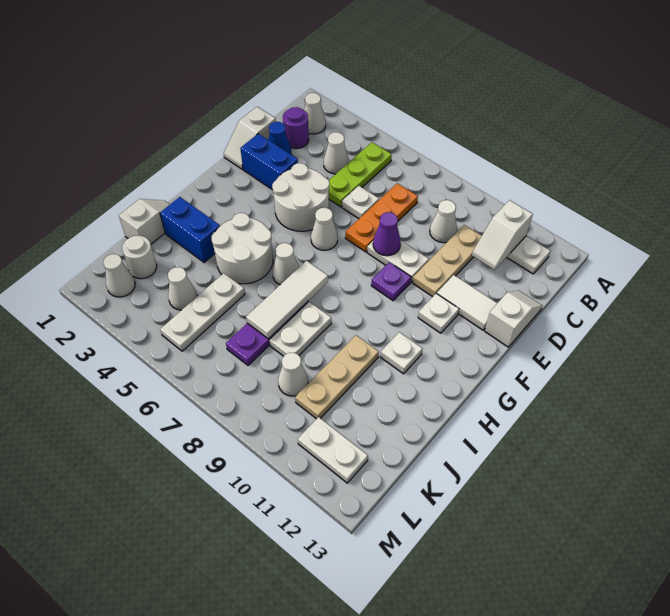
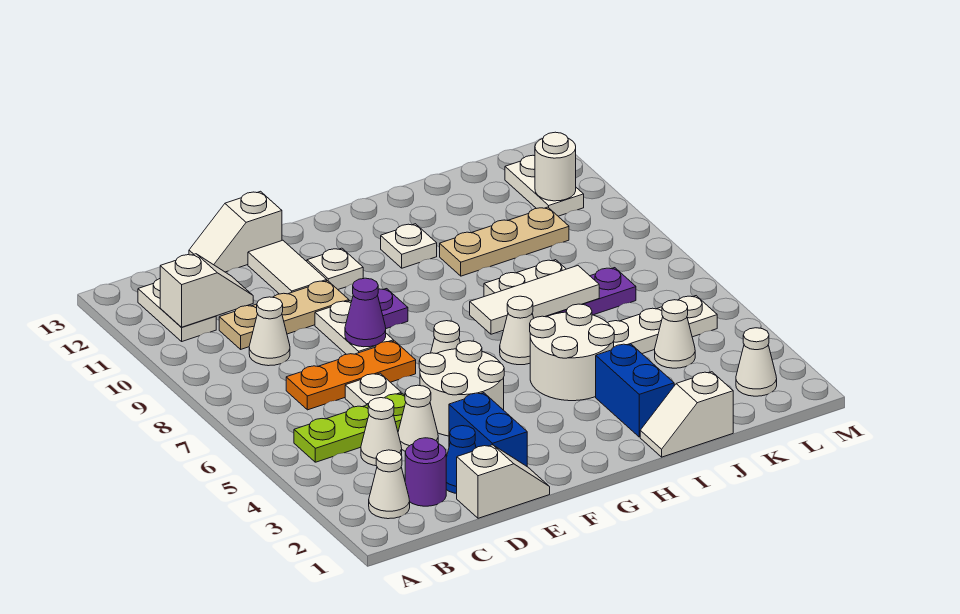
white round brick K2 level 1 -> white round brick L11 level 2
white cone K9 level 1 -> white cone D4 level 1

